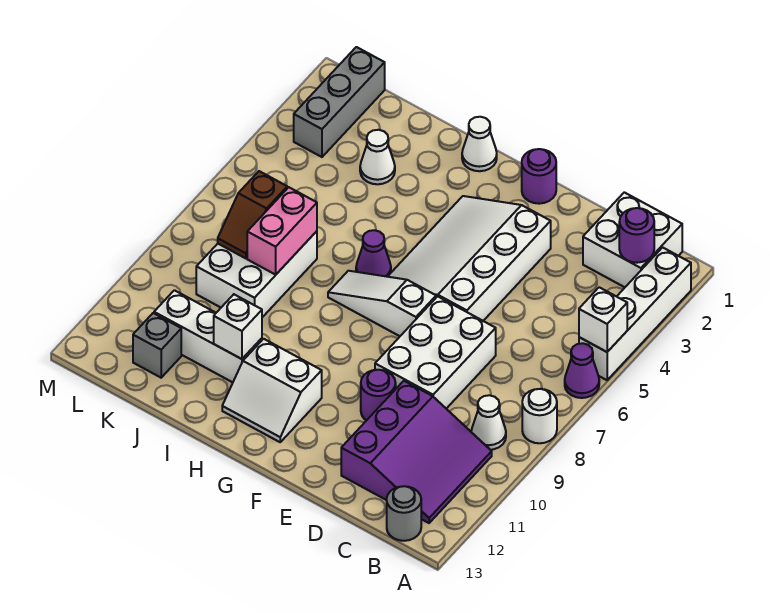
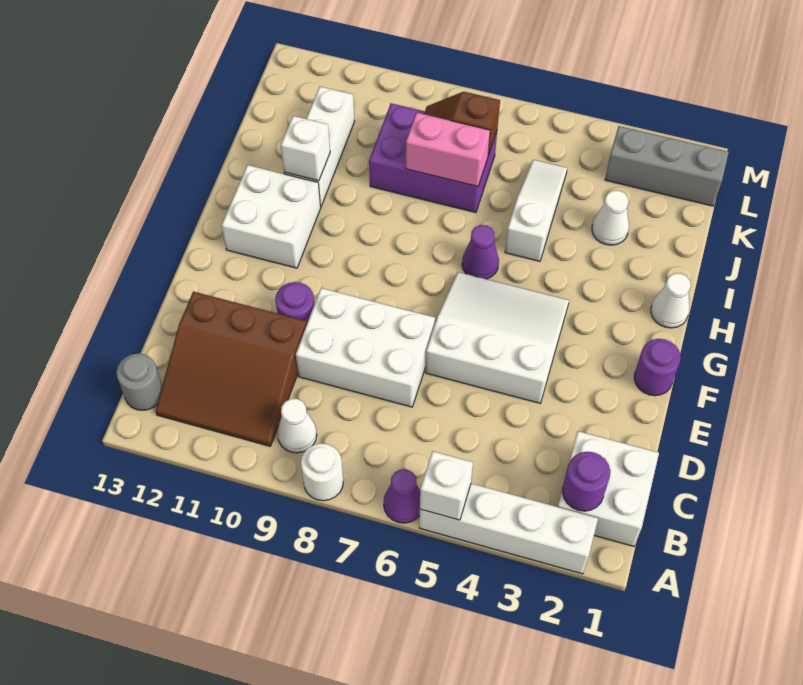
purple slope B10:D12 level 1 top D -> brown slope B10:D12 level 1 top D
white slope E3:G6 level 1 top E -> white slope E4:G6 level 1 top E
white slope F7:H7 level 1 top F -> white slope I5:K5 level 1 top I
white slope G11:H12 level 1 top 11 -> white brick G11:H12 level 1
white brick J7:K9 level 1 -> purple brick J7:K9 level 1
grey brick K12 level 1 -> none

